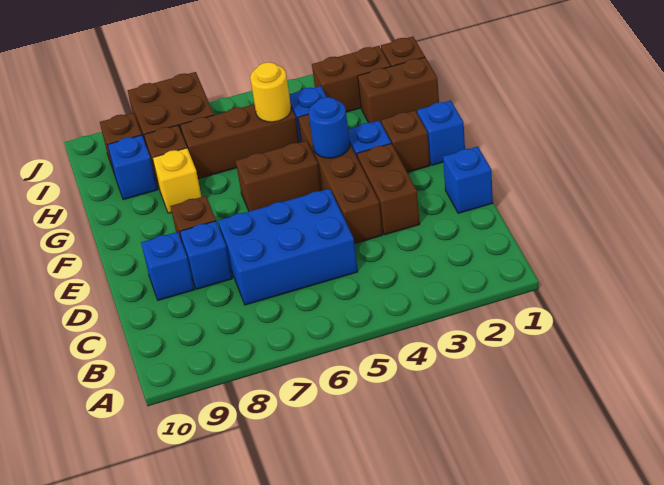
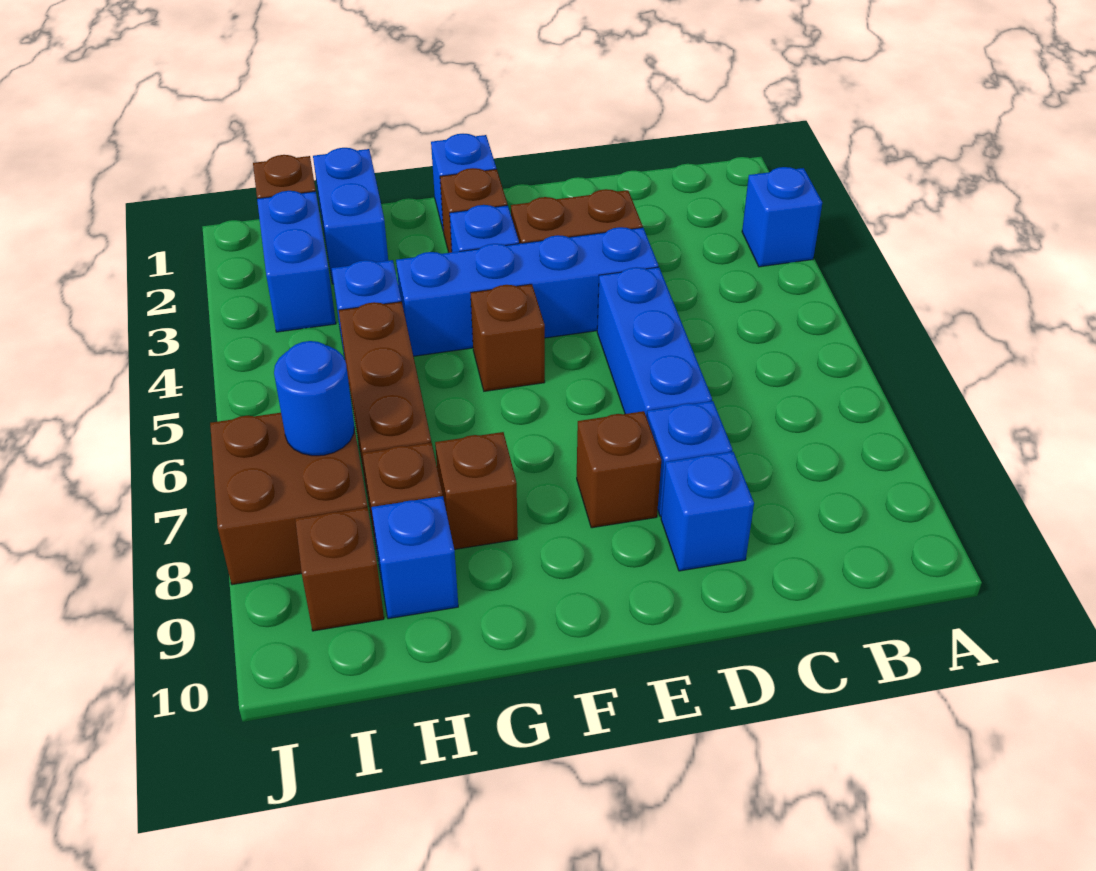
blue brick C5:D7 level 1 -> blue brick D5:D7 level 1
blue brick D1 level 1 -> blue brick A3 level 1
brown brick D4:G4 level 1 -> blue brick D4:G4 level 1
blue round brick F4 level 2 -> blue round brick I7 level 2
brown brick F5:F6 level 1 -> brown brick F5 level 1
yellow brick G8 level 1 -> brown brick G8 level 1
brown brick H1:H2 level 1 -> blue brick H1:H2 level 1
yellow round brick H5 level 2 -> none
brown brick I2:I3 level 1 -> blue brick I2:I3 level 1

